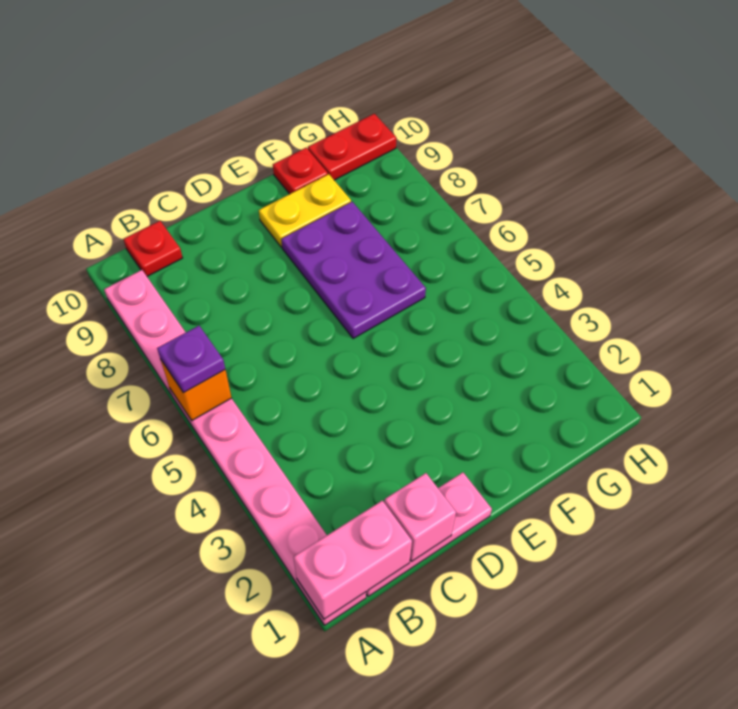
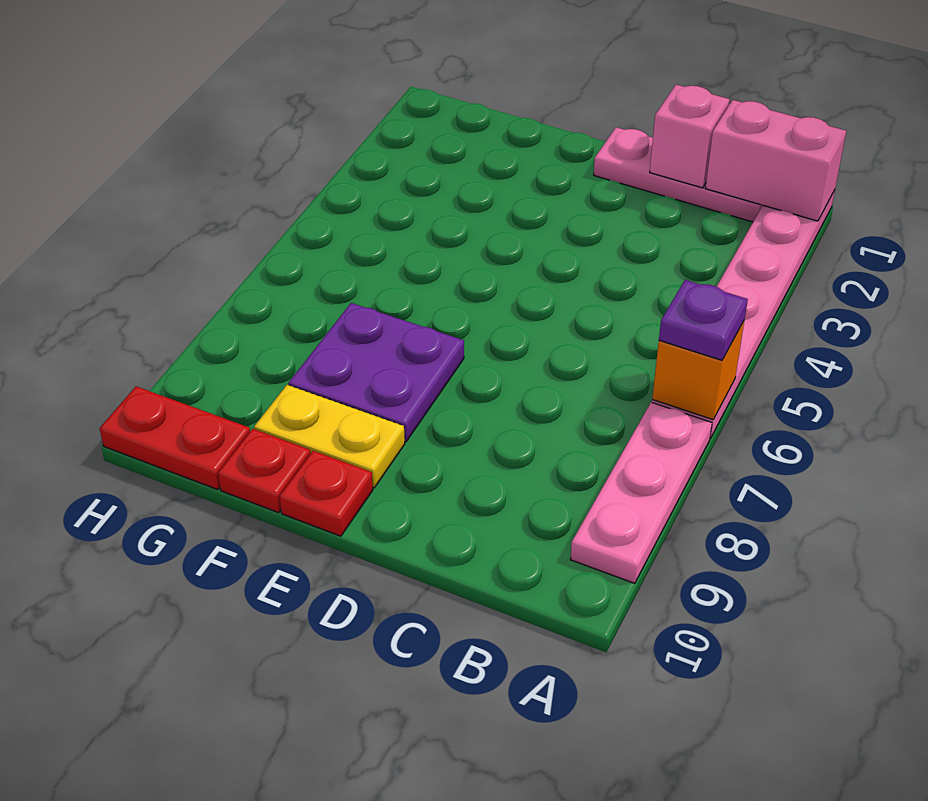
red plate B10 level 1 -> red plate E10 level 1
purple plate E6:F8 level 1 -> purple plate E7:F8 level 1

